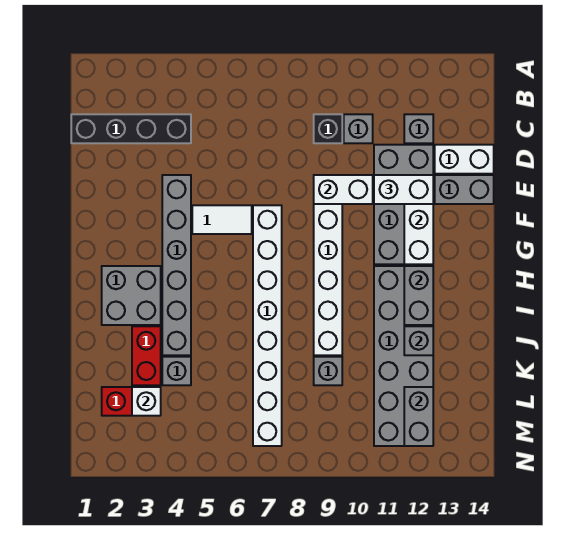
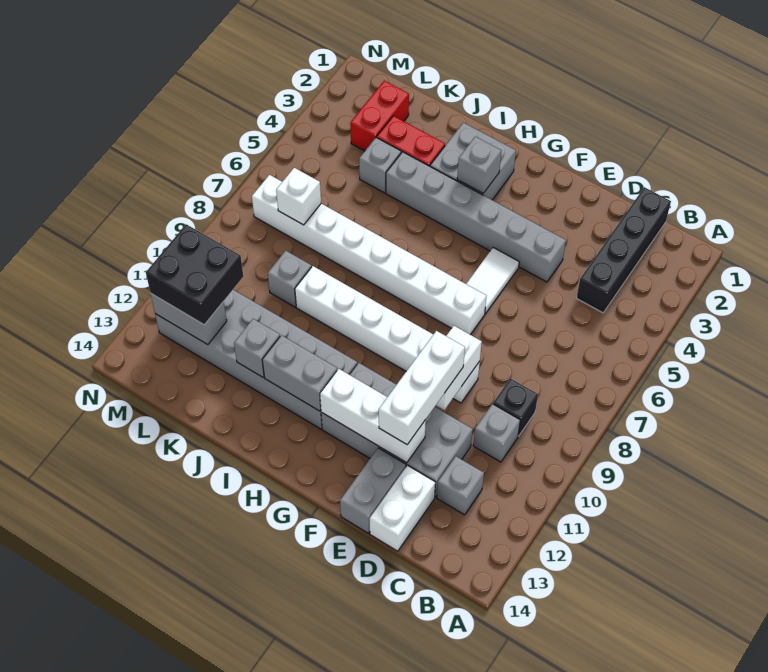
white brick E11:E12 level 3 -> white brick E10:E12 level 3
none -> grey brick H3 level 2
white brick L3 level 2 -> white brick L7 level 2
none -> black brick L11:M12 level 3

